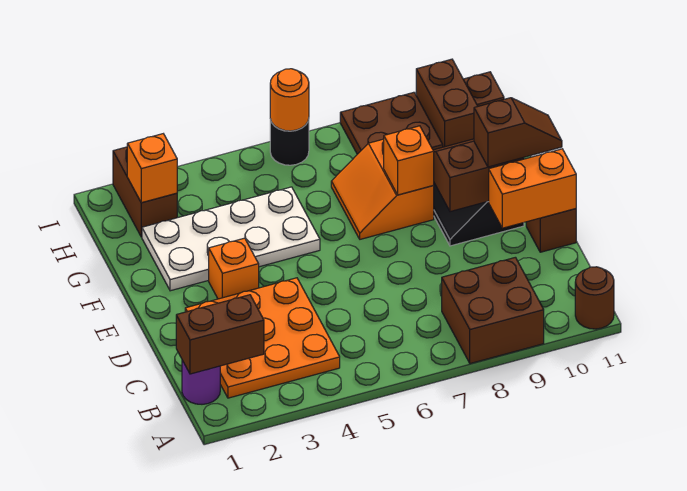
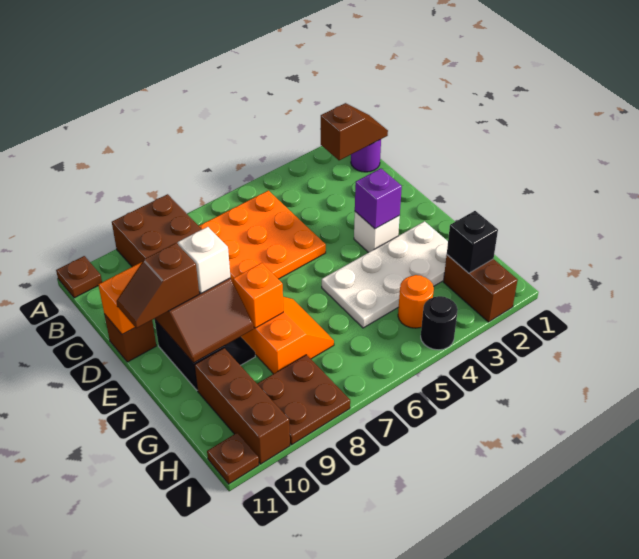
brown round brick A11 level 1 -> brown plate A11 level 1
brown brick B1:B2 level 2 -> brown slope B1:B2 level 2 top 2
orange plate B2:D4 level 1 -> orange plate B5:D7 level 1
orange brick E3 level 1 -> white brick E3 level 1
none -> purple brick E3 level 2
none -> white brick E9 level 3
orange brick H2 level 2 -> black brick H2 level 2
brown brick H10:I10 level 1 -> brown brick G10:I10 level 1
black round brick I6 level 1 -> black round brick I4 level 1
orange round brick I6 level 2 -> orange round brick H4 level 1

